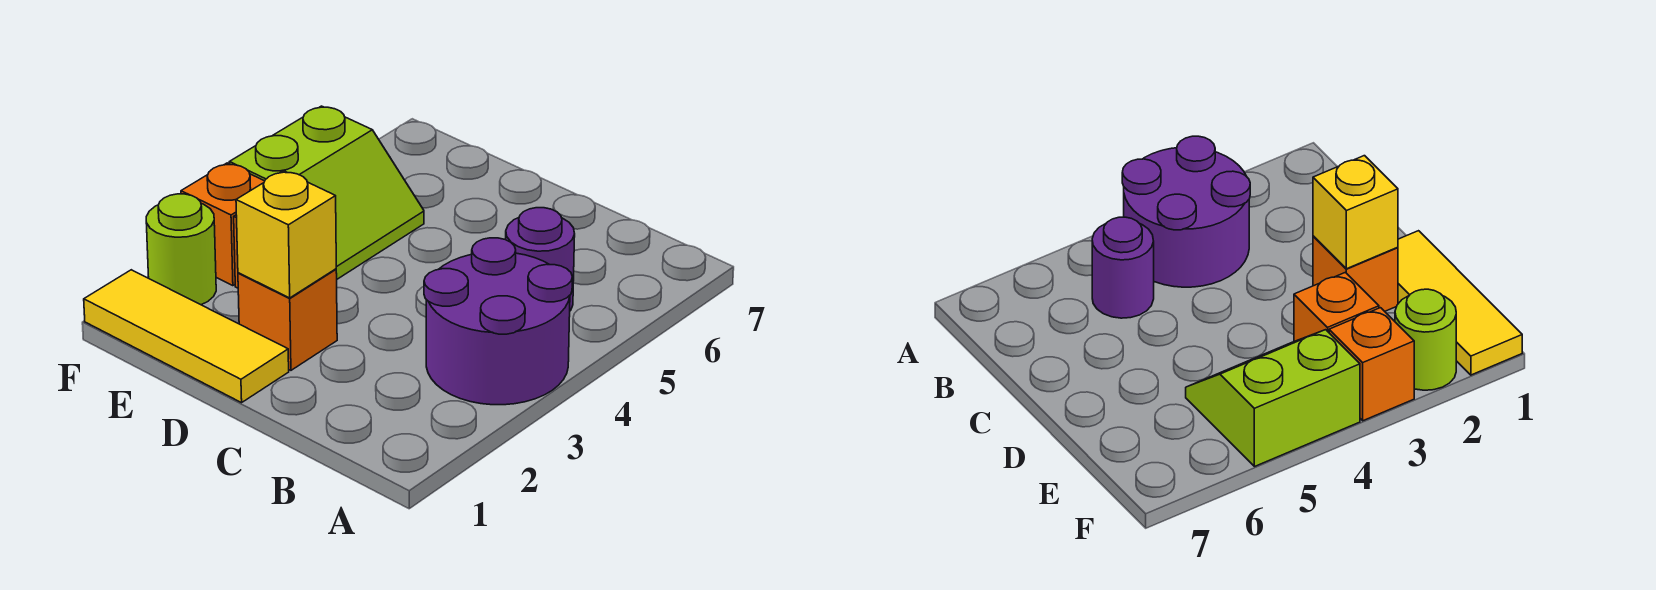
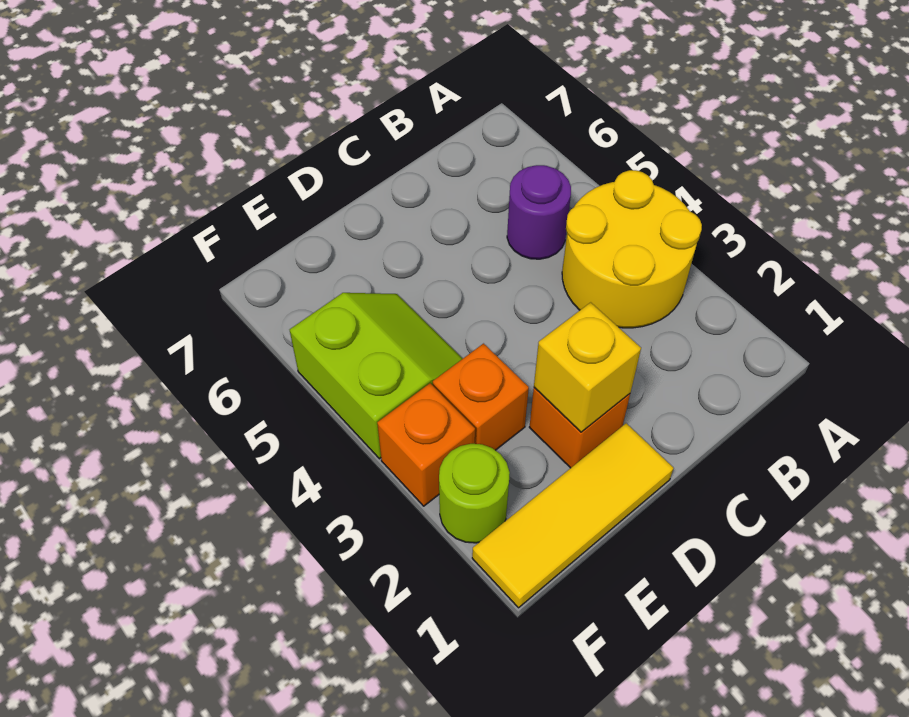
purple round brick A3:B4 level 1 -> yellow round brick A3:B4 level 1

